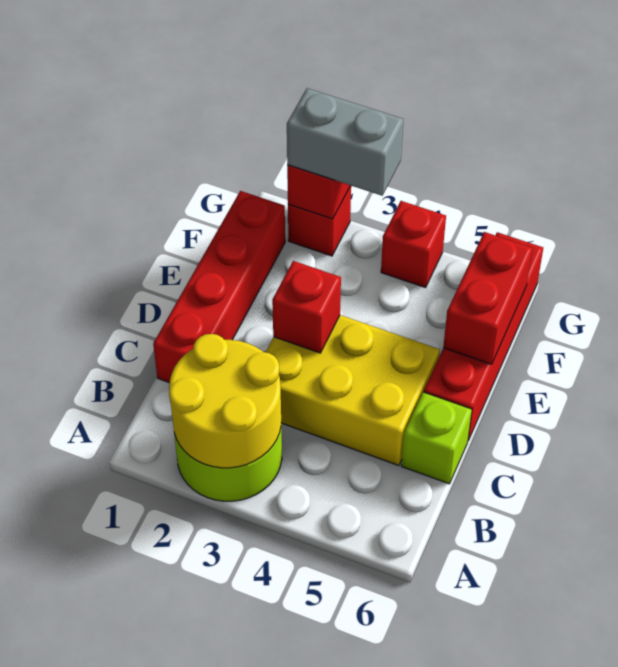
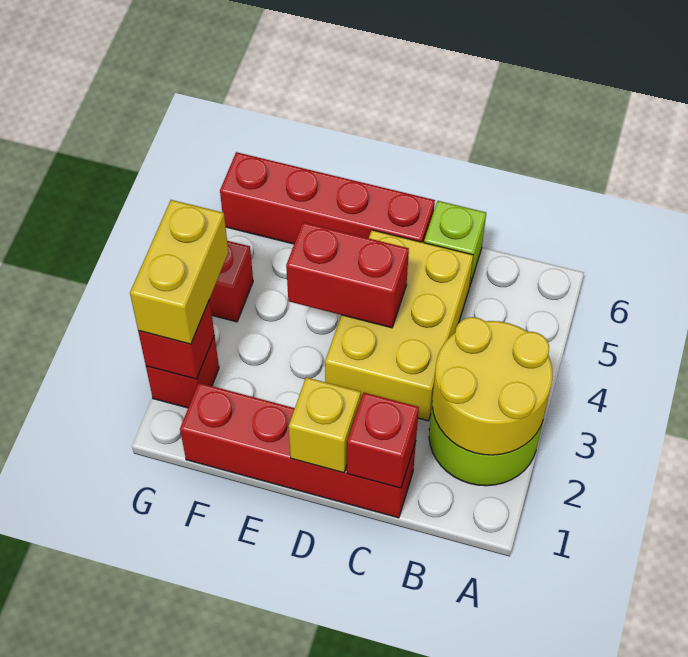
none -> yellow brick D1 level 2
red brick D3 level 2 -> red brick C1 level 2
red brick E6:F6 level 2 -> red brick D4:E4 level 2
grey brick G2:G3 level 3 -> yellow brick G2:G3 level 3

